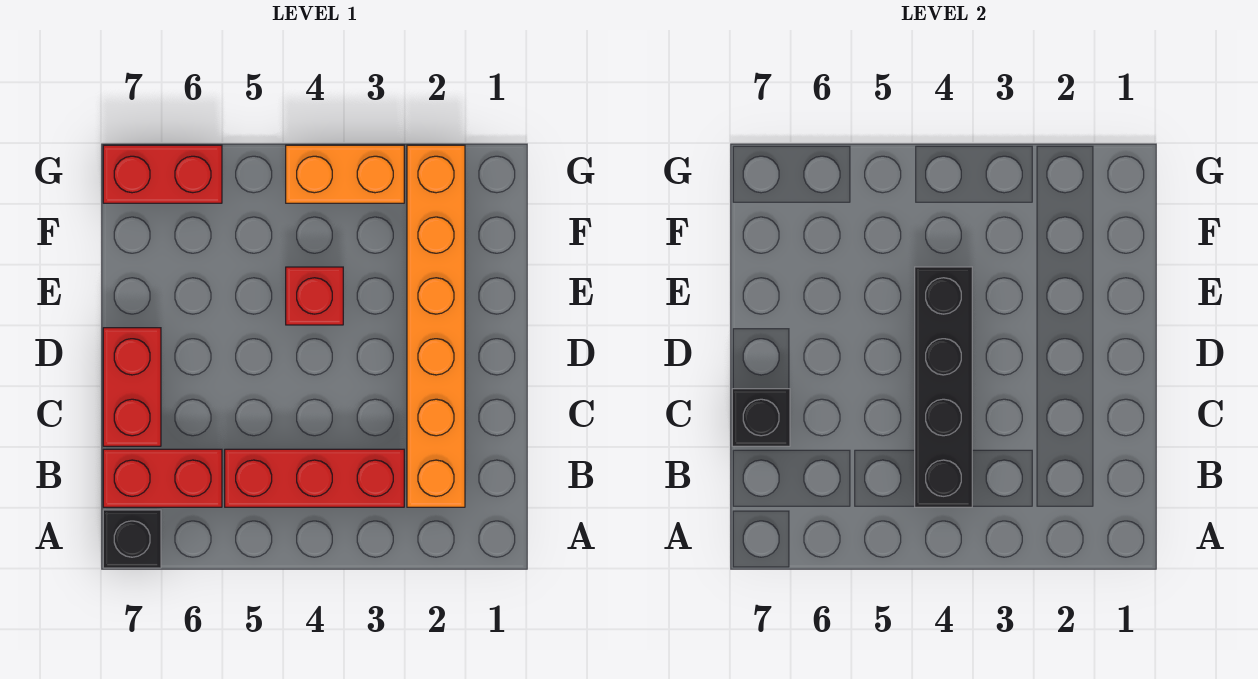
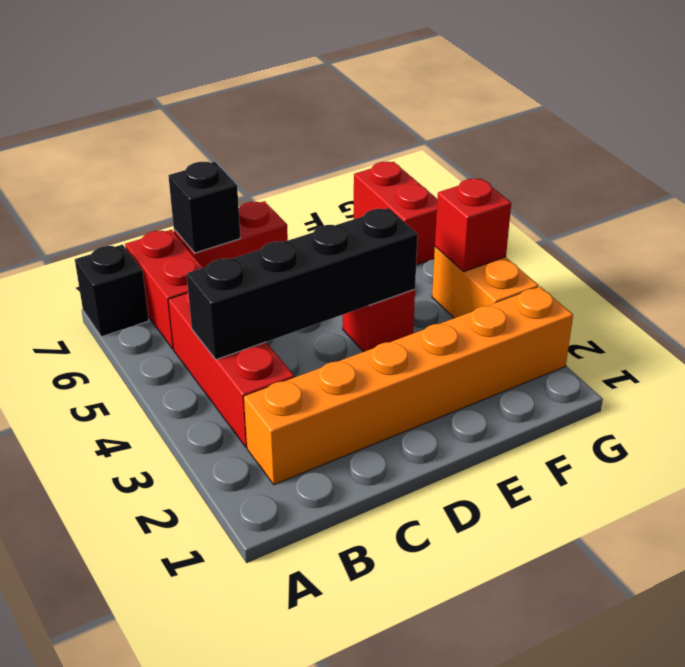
none -> red brick G4 level 2

